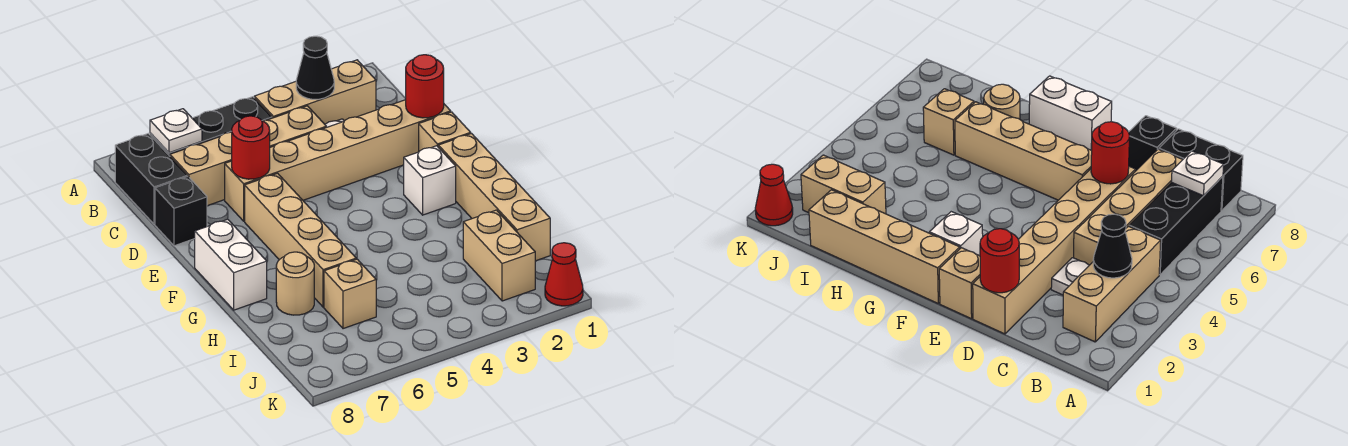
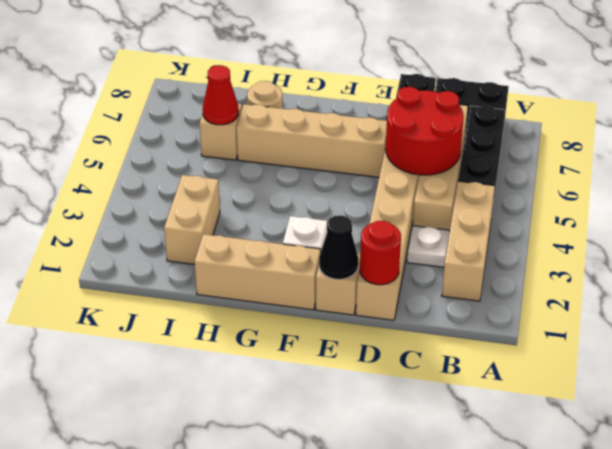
black cone B3 level 2 -> black cone E1 level 2
white plate B7 level 2 -> none
red round brick D6 level 2 -> red round brick C5:D6 level 2
tan brick F1:I1 level 1 -> tan brick F1:H1 level 1
white brick F8:G8 level 1 -> none
tan brick I2:J2 level 1 -> tan brick I2:I3 level 1
red cone K1 level 1 -> red cone I6 level 2

